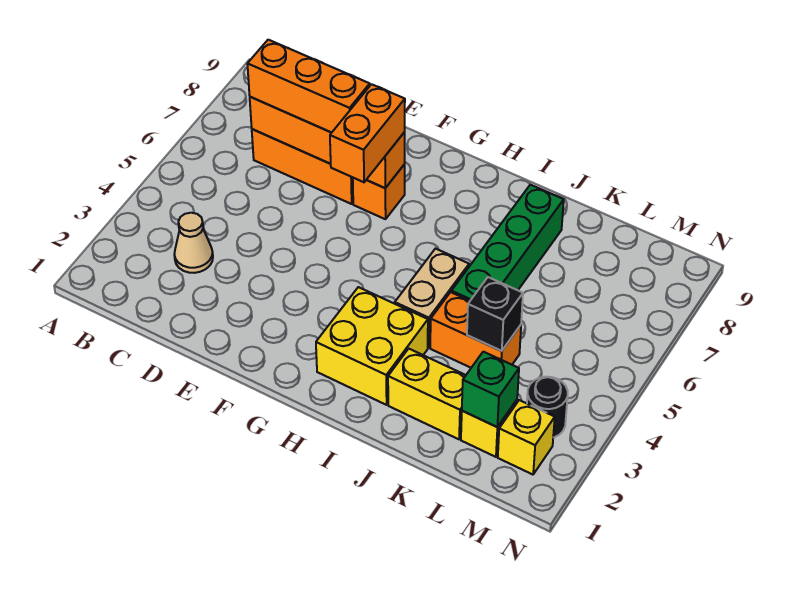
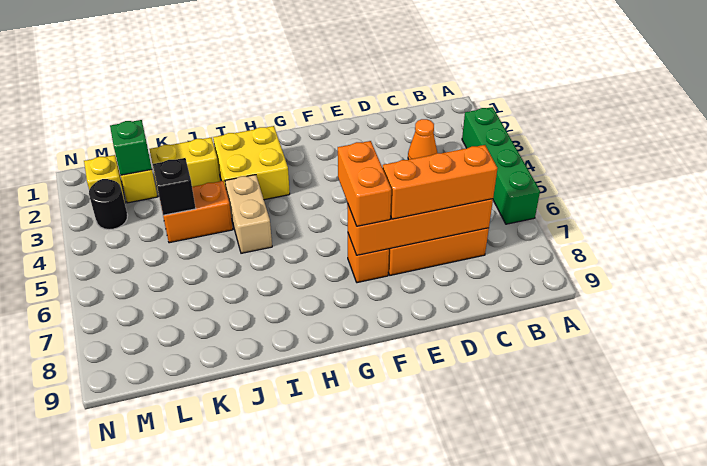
tan cone C3 level 1 -> orange cone C3 level 1
green brick J5:J8 level 1 -> green brick A3:A6 level 1

